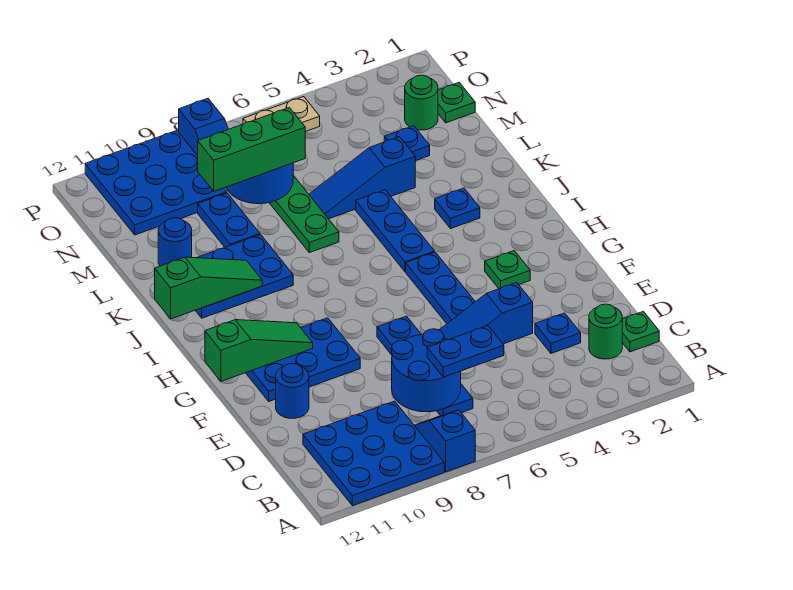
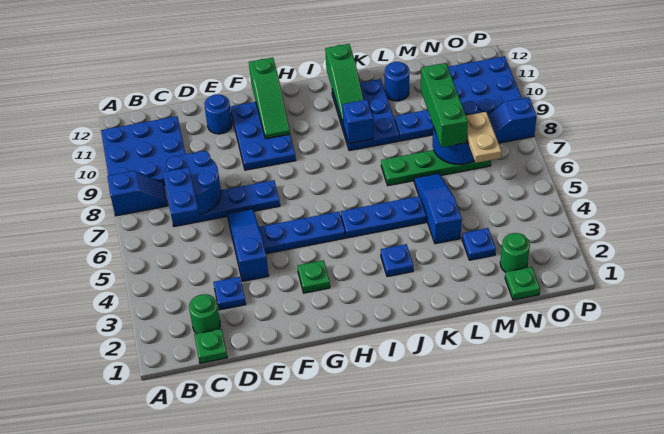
none -> blue brick J9 level 2

